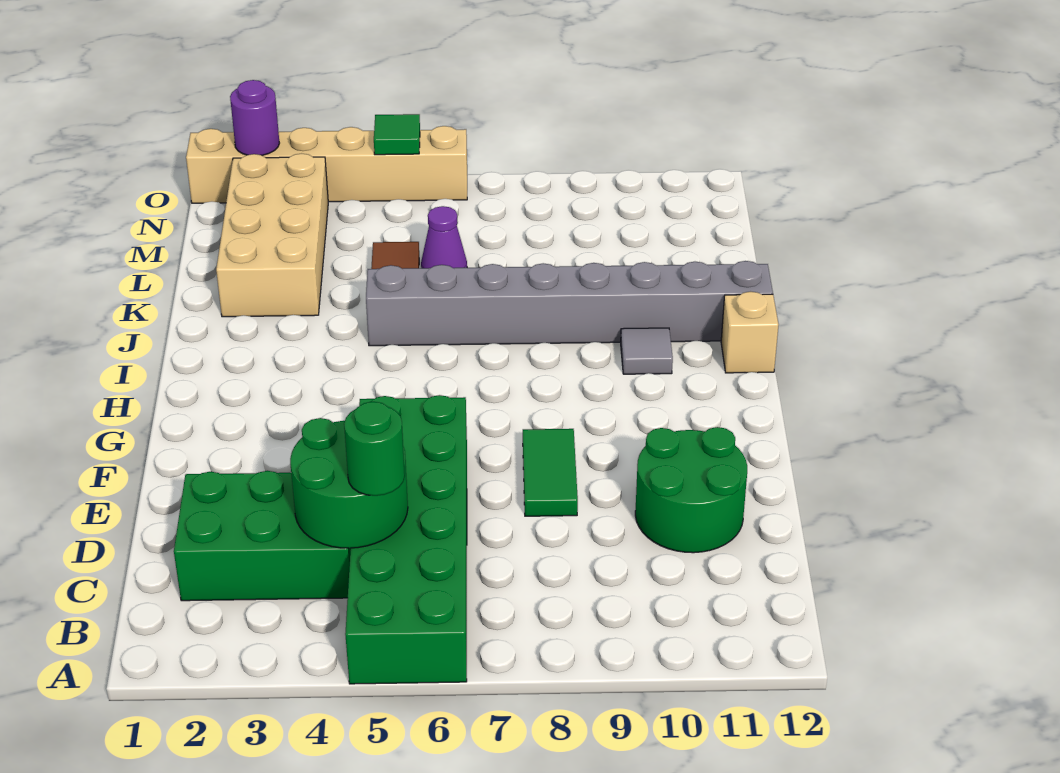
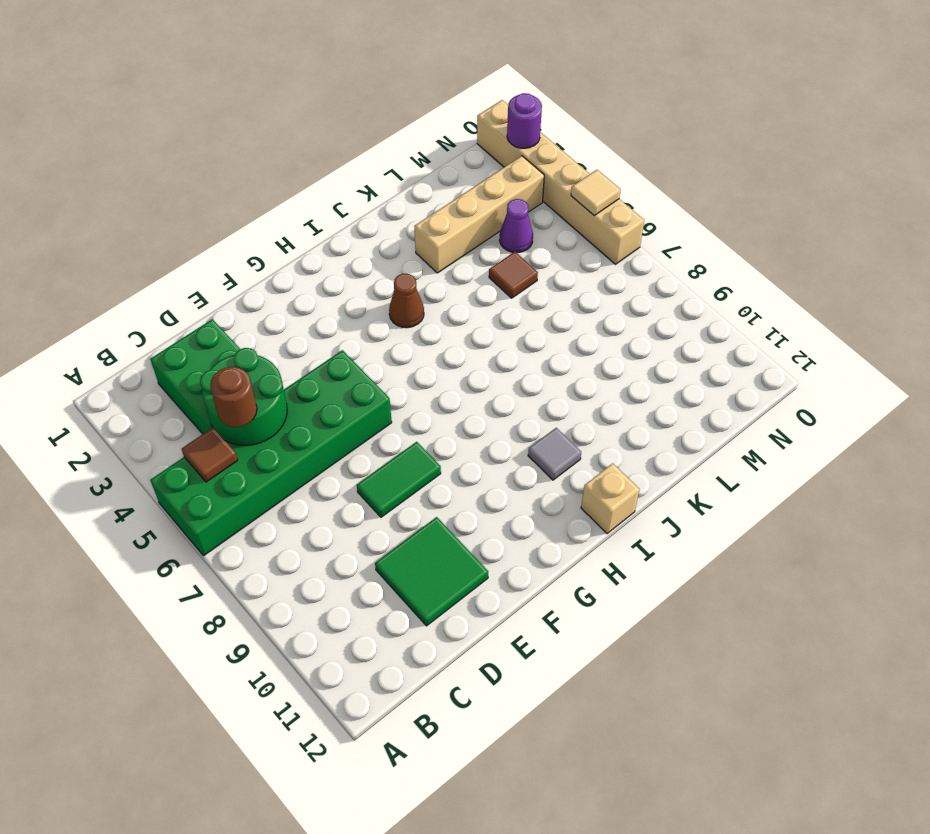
none -> brown tile B5 level 2
green round brick C5 level 3 -> brown round brick C5 level 3
green round brick D10:E11 level 1 -> green tile D10:E11 level 1
none -> brown cone I4 level 1
grey brick J5:J12 level 1 -> none
tan brick K2:N3 level 1 -> tan brick K3:N3 level 1
purple cone L6 level 1 -> purple cone M4 level 1
green tile O5 level 2 -> tan tile O5 level 2

